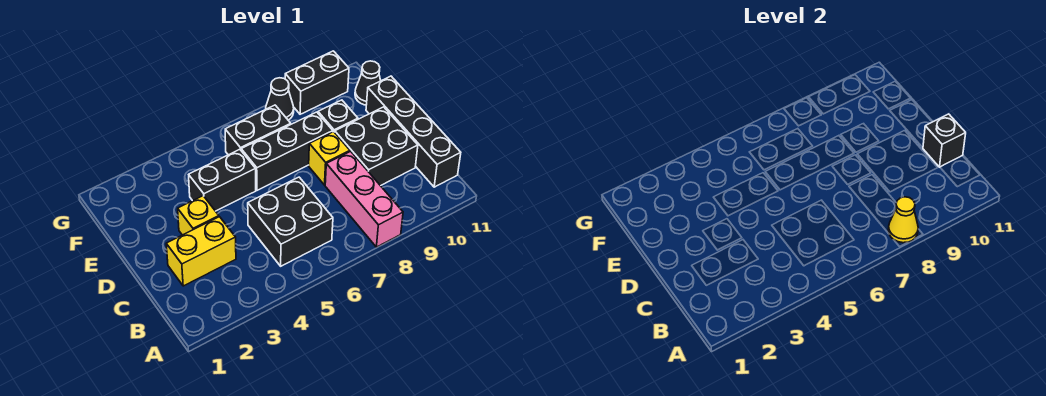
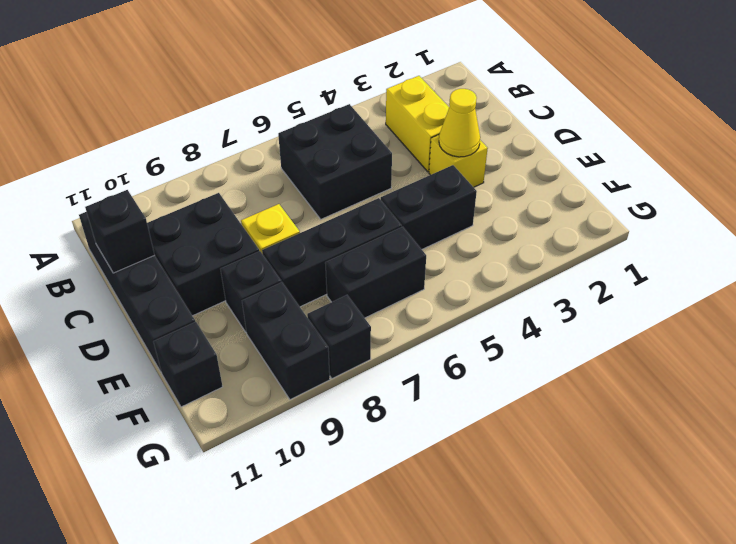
pink brick A8:C8 level 1 -> none
yellow cone A8 level 2 -> yellow cone D3 level 2
yellow brick C2:C3 level 1 -> yellow brick B3:C3 level 1
black cone F11 level 1 -> black brick F11 level 1
black cone G8 level 1 -> black brick G8 level 1
black brick G9:G10 level 1 -> black brick F9:G9 level 1

